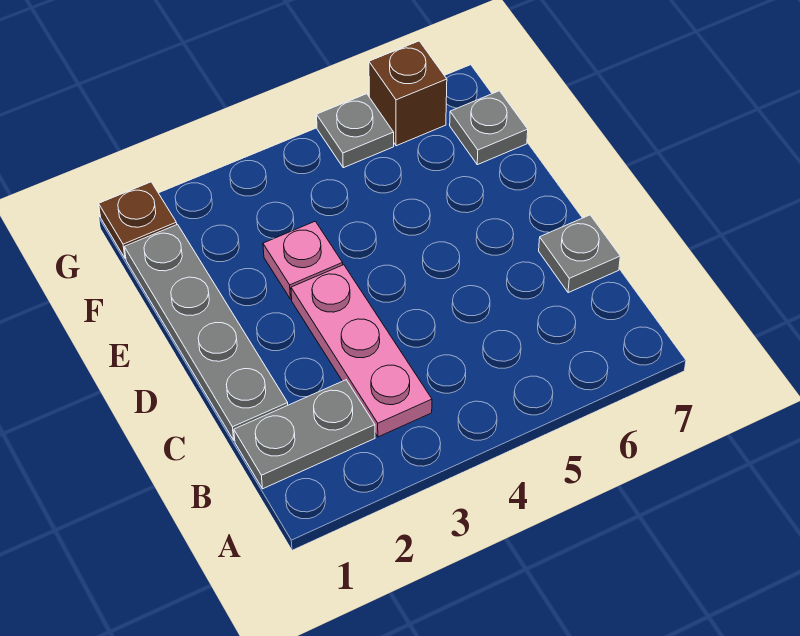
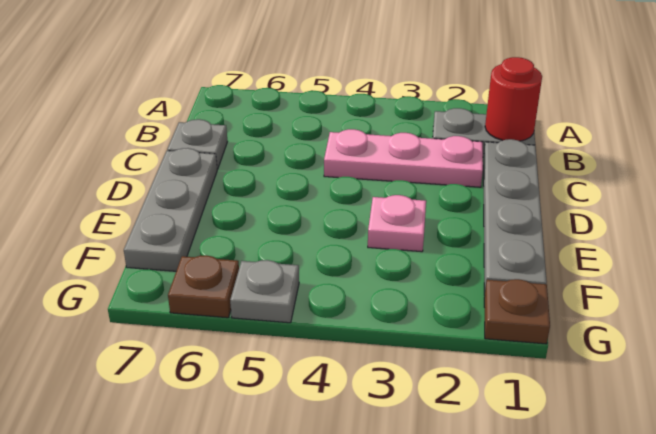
none -> red round brick B1 level 2
pink plate B3:D3 level 1 -> pink plate C2:C4 level 1
grey plate F7 level 1 -> grey plate D7:F7 level 1
brown brick G6 level 1 -> brown plate G6 level 1

